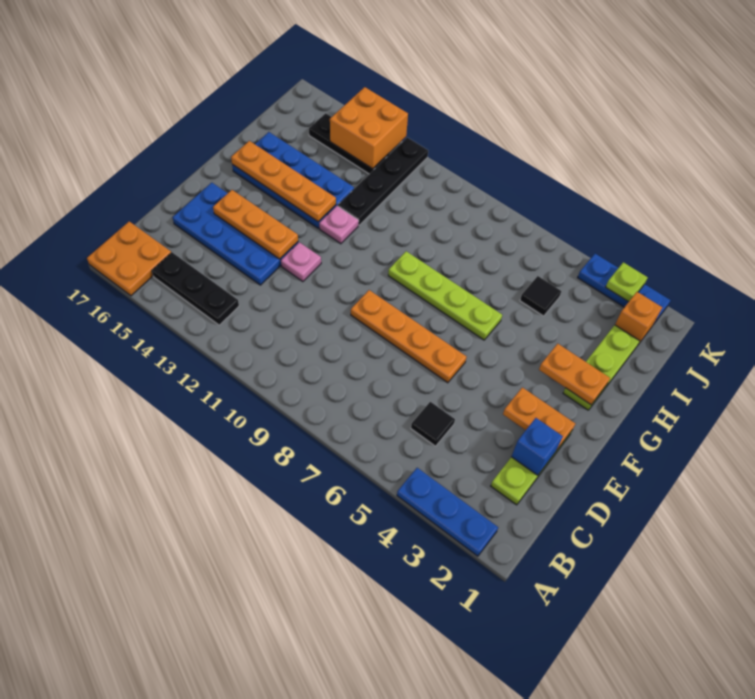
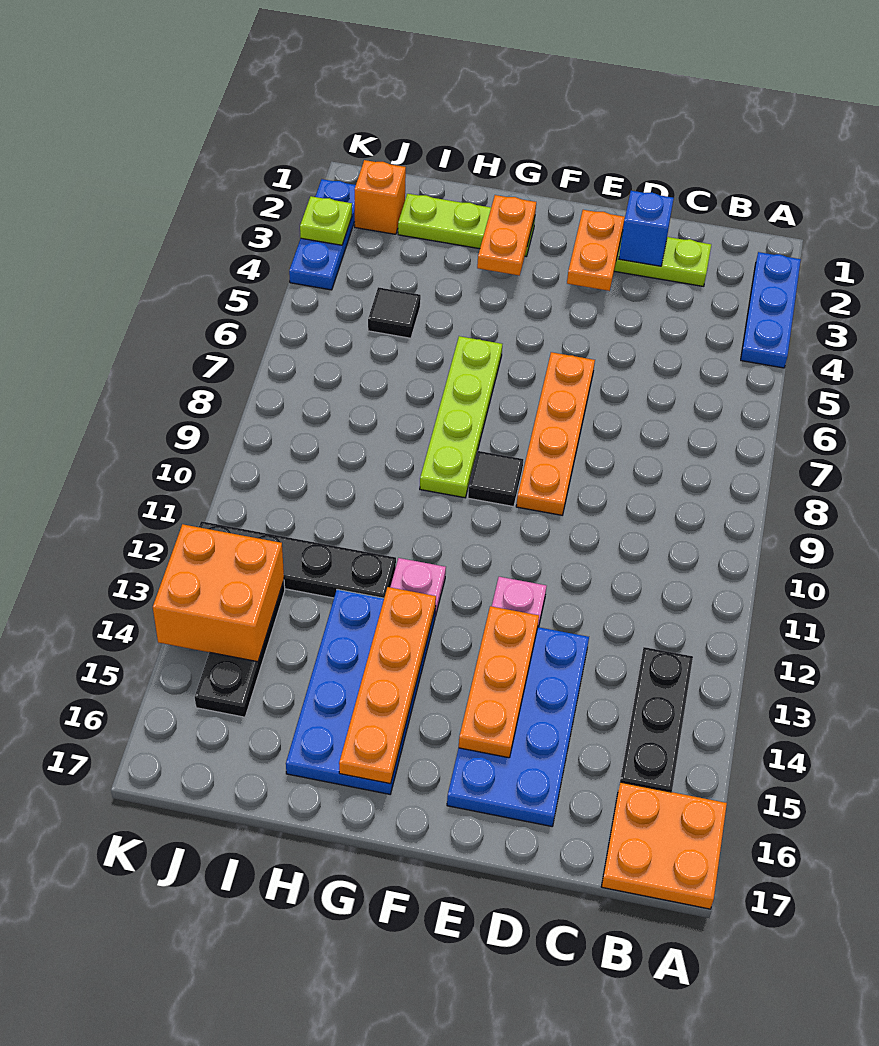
black tile C5 level 1 -> black tile F9 level 1

